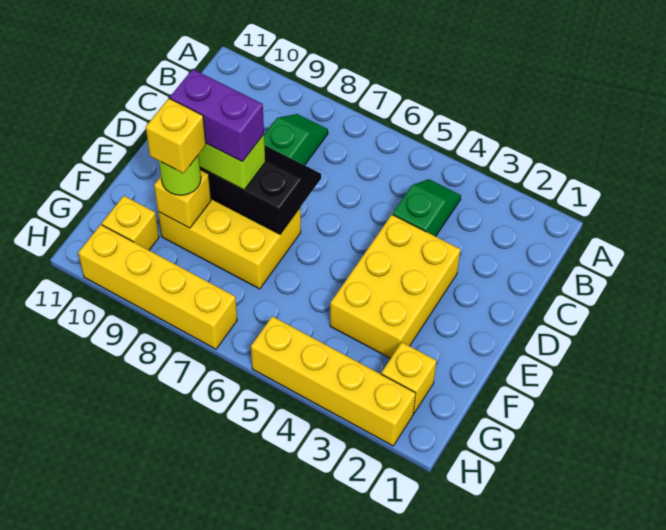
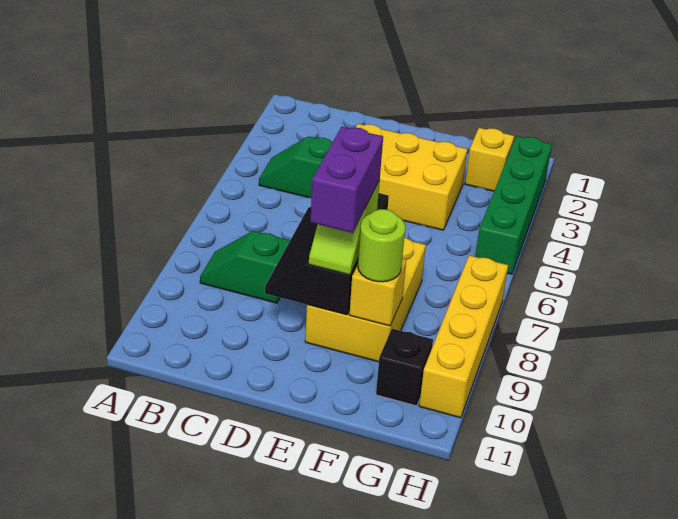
yellow brick F9 level 4 -> none
yellow brick G10 level 1 -> black brick G10 level 1
yellow brick H2:H5 level 1 -> green brick H2:H5 level 1

